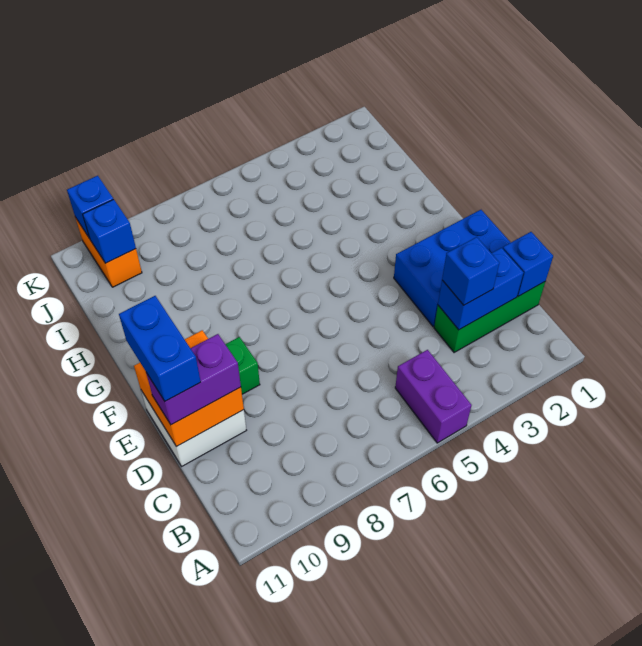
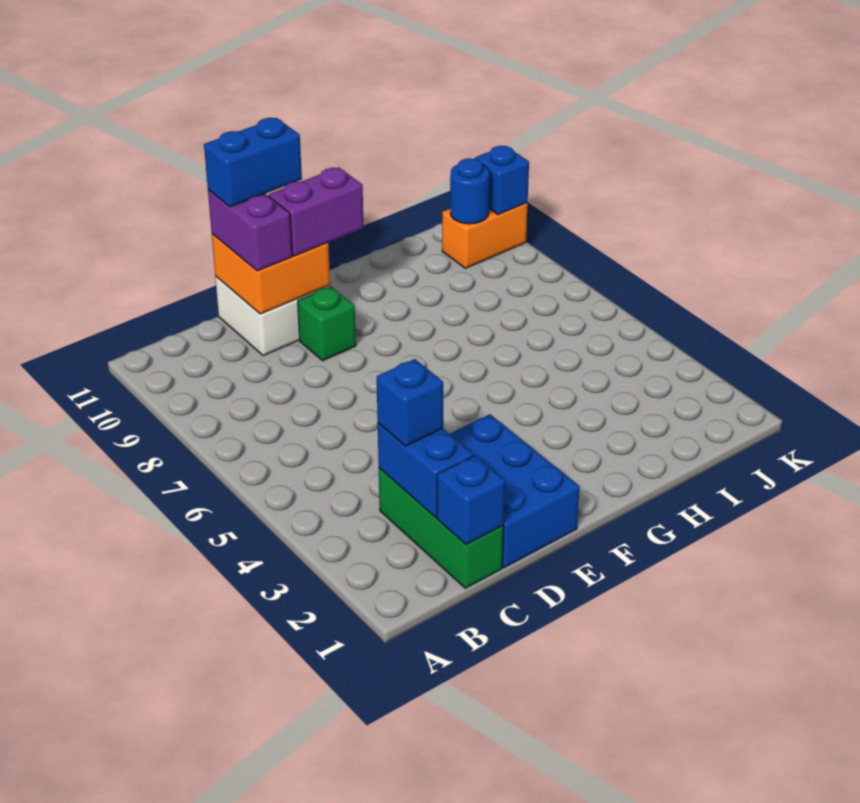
purple brick A5:B5 level 1 -> purple brick E10:F10 level 3
blue brick J10 level 2 -> blue round brick J10 level 2

